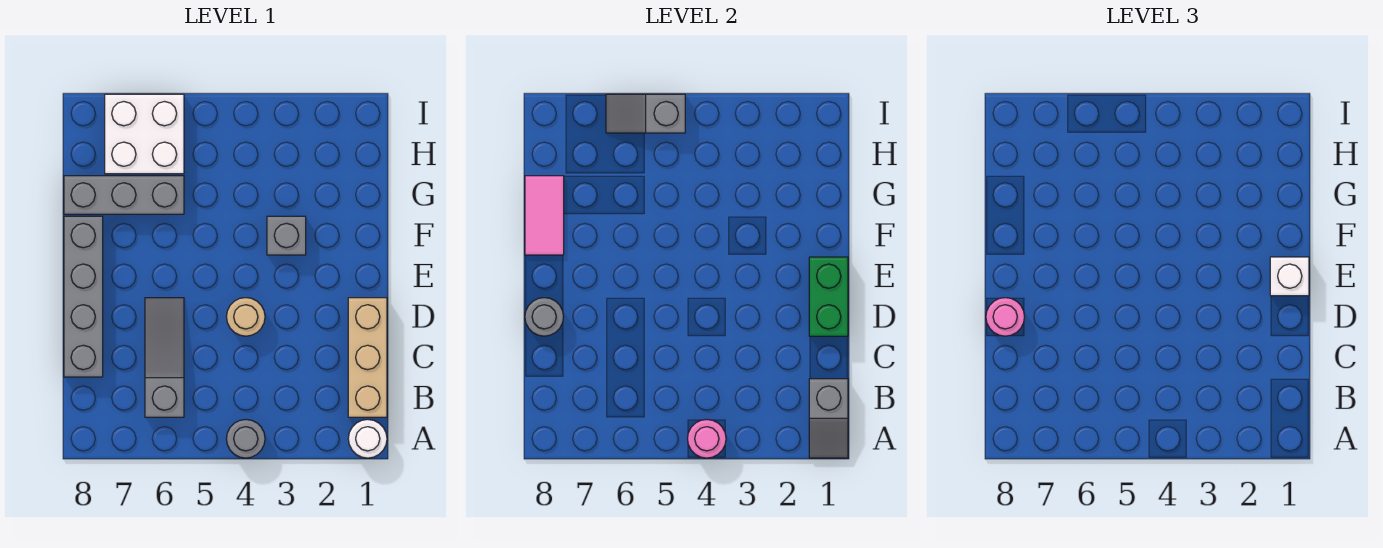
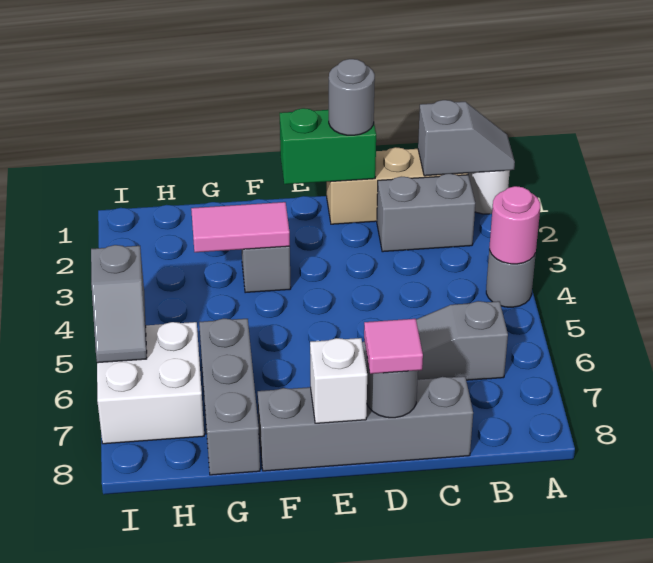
none -> grey brick B2:C2 level 1
none -> grey round brick D1 level 3
tan round brick D4 level 1 -> none
pink round brick D8 level 3 -> pink tile D8 level 3
white brick E1 level 3 -> white brick E8 level 2
pink tile F8:G8 level 2 -> pink tile F3:G3 level 2

